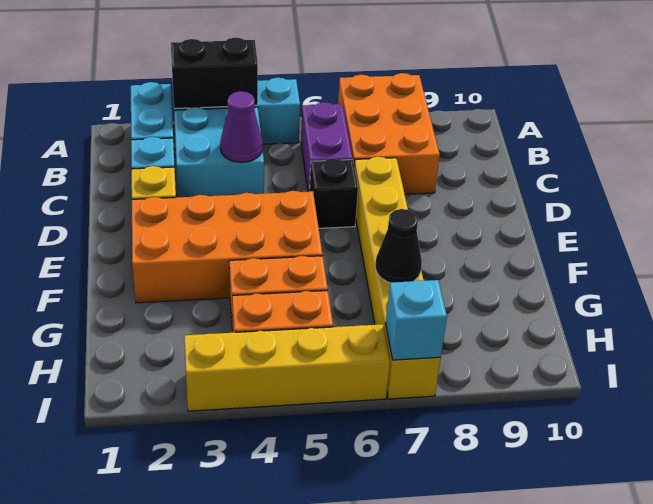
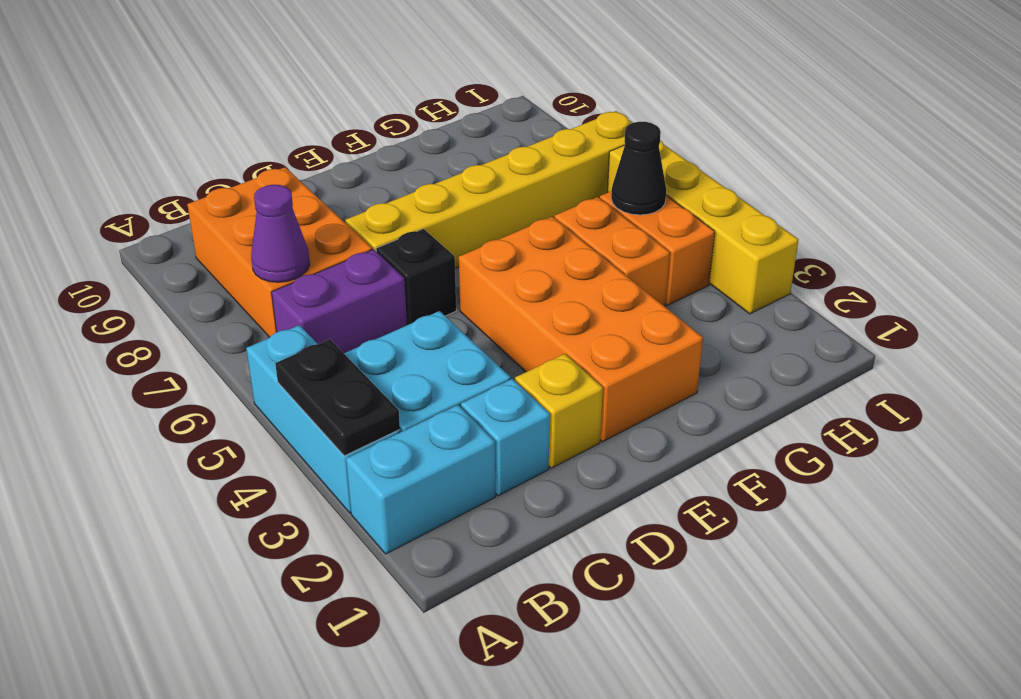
black brick A3:A4 level 2 -> black plate A3:A4 level 2
orange brick A7:C8 level 1 -> orange brick B7:C9 level 1
purple cone C4 level 2 -> purple cone B7 level 2
black cone G7 level 2 -> black cone H5 level 2
cyan brick I7 level 2 -> none

